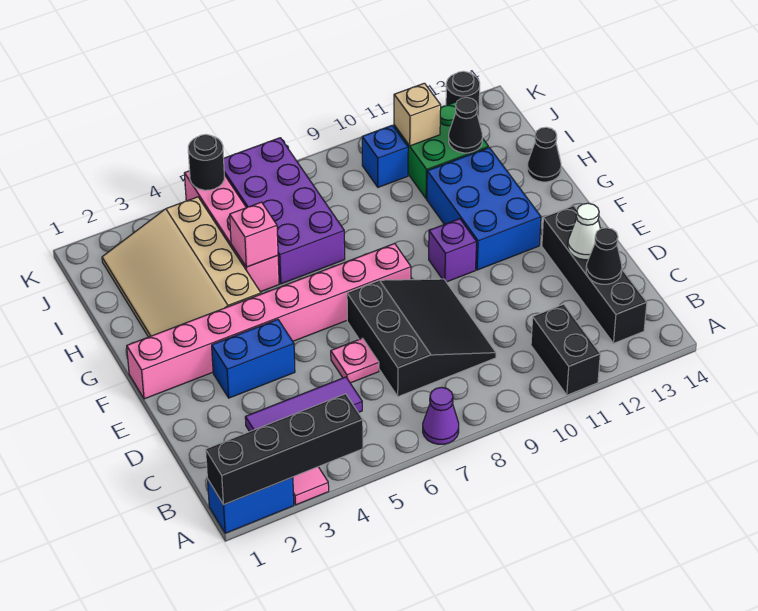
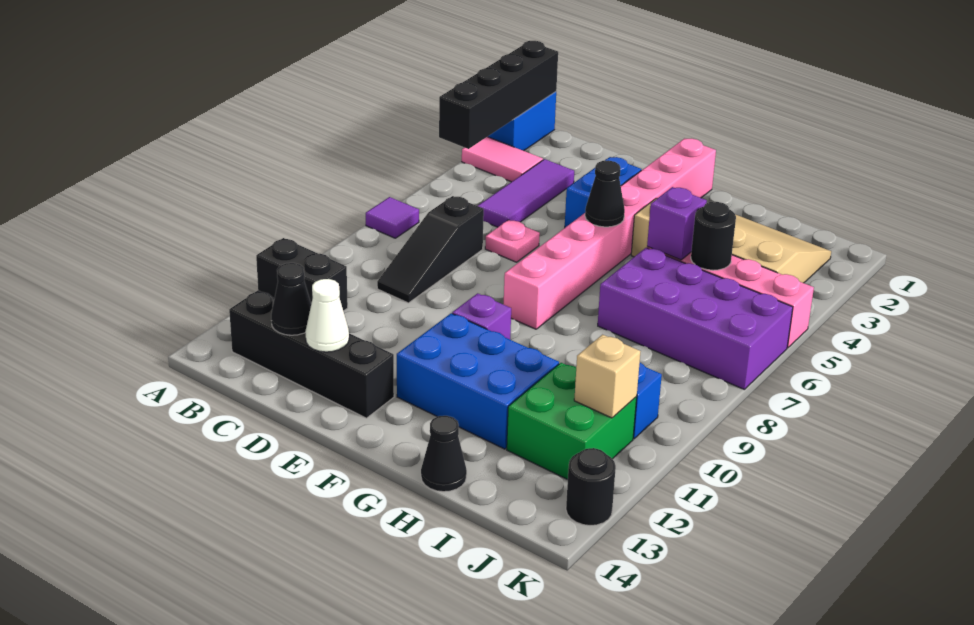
purple cone A7 level 1 -> purple tile A7 level 1
black slope C7:E9 level 1 top 7 -> black slope C7:C9 level 1 top 7
pink brick H5 level 2 -> purple brick H5 level 2
black cone I12 level 2 -> black cone F5 level 2
black round brick K5 level 2 -> black round brick I5 level 2

